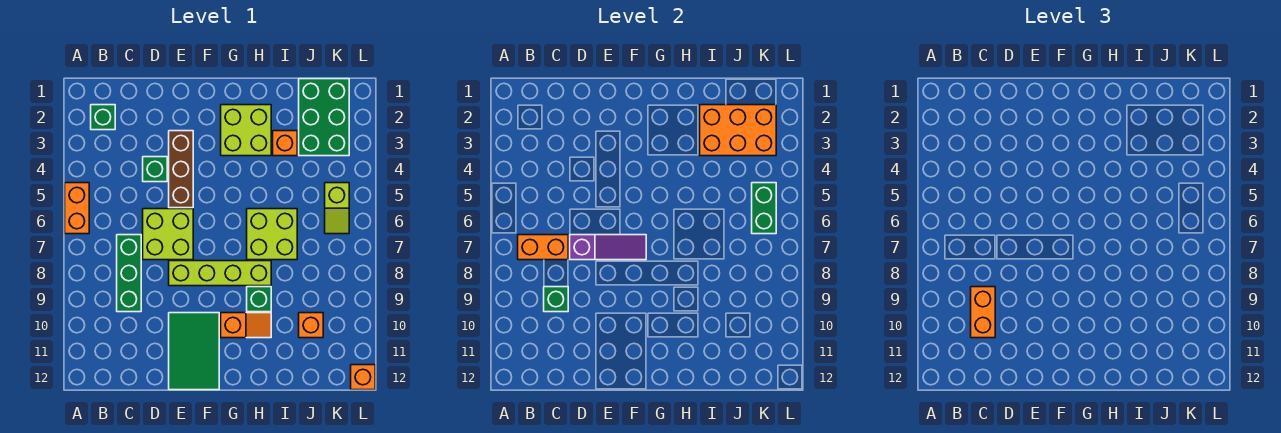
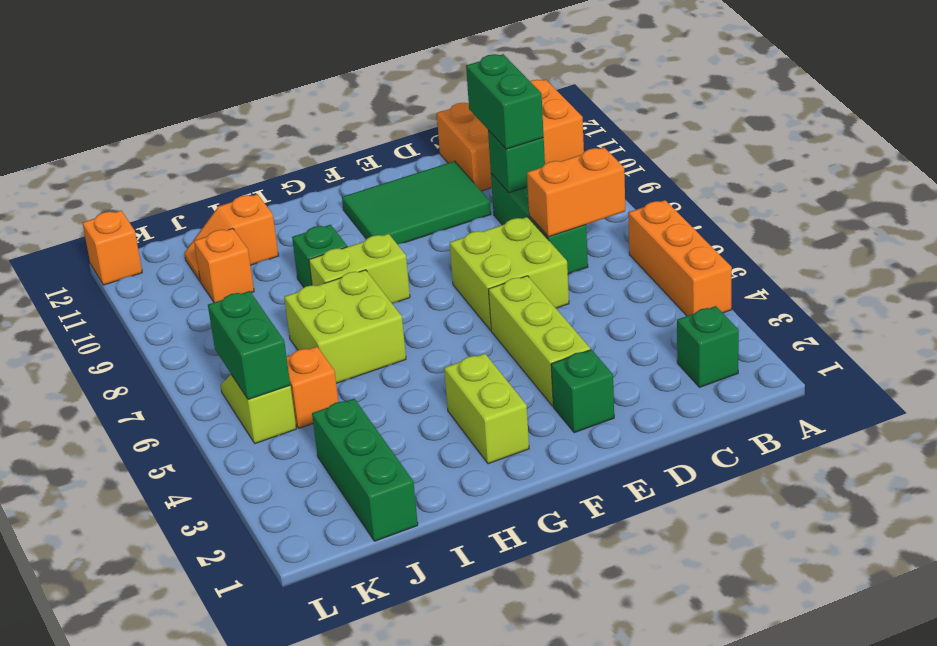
orange brick A5:A6 level 1 -> orange brick A4:A6 level 1
orange brick C9:C10 level 3 -> green brick C9:C10 level 3
green brick D4 level 1 -> green brick E2 level 1
purple slope D7:F7 level 2 top D -> none
brown brick E3:E5 level 1 -> lime brick E3:E5 level 1
lime brick E8:H8 level 1 -> lime brick G8:H8 level 1
green tile E10:F12 level 1 -> green tile D10:F11 level 1
lime brick G2:H3 level 1 -> lime brick G2:G3 level 1
orange slope G10:H10 level 1 top G -> orange slope I11:J11 level 1 top I
orange brick I2:K3 level 2 -> orange brick A11:C12 level 1
orange brick I3 level 1 -> orange brick J5 level 1
green brick J1:K3 level 1 -> green brick J1:J3 level 1

